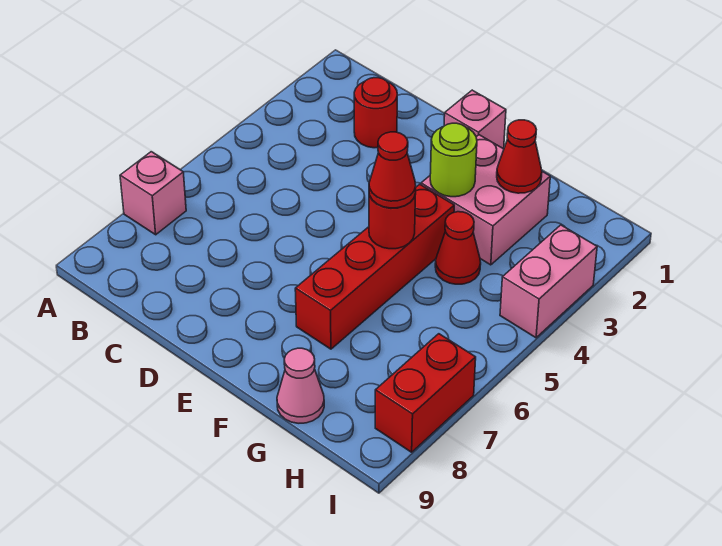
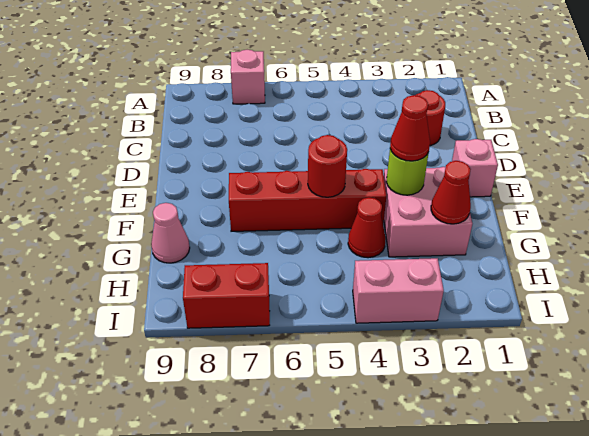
red cone F5 level 3 -> red cone F3 level 3

